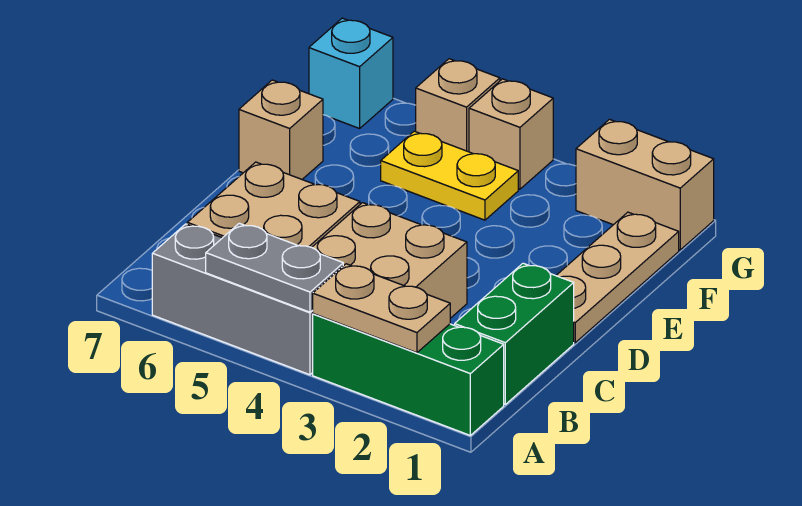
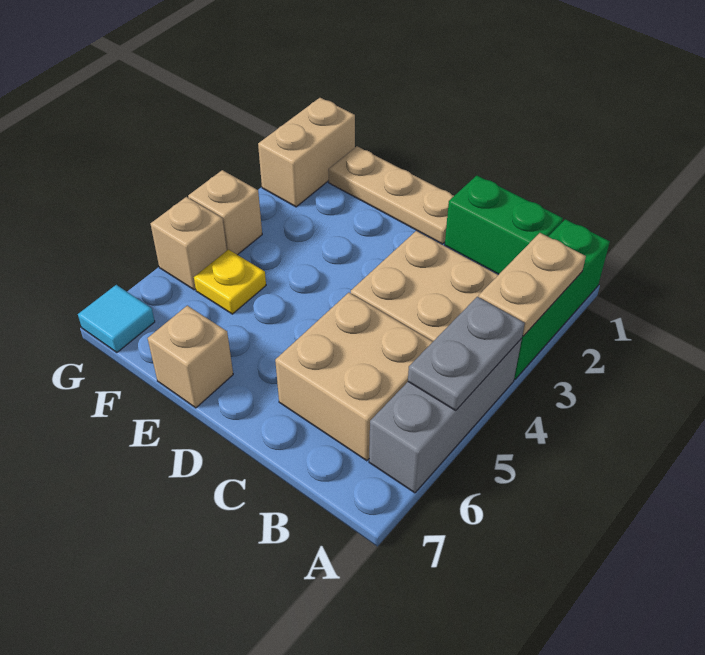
yellow plate F4:F5 level 1 -> yellow plate F5 level 1
cyan brick G7 level 1 -> cyan tile G7 level 1

